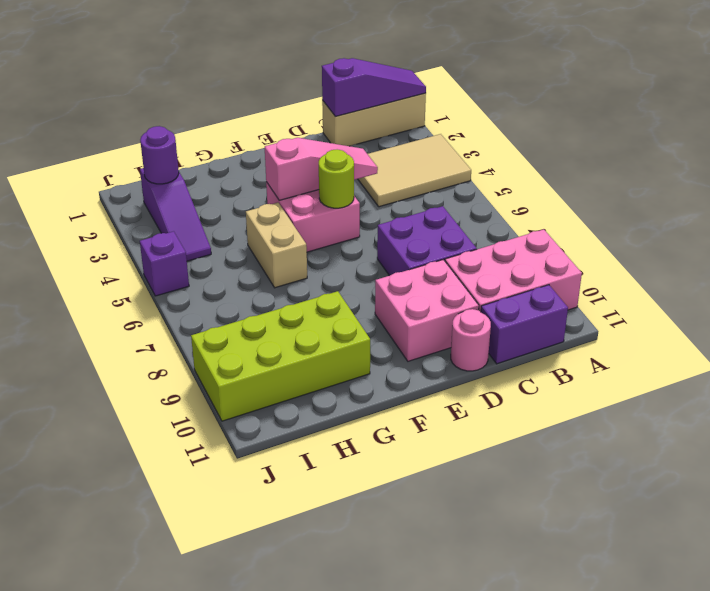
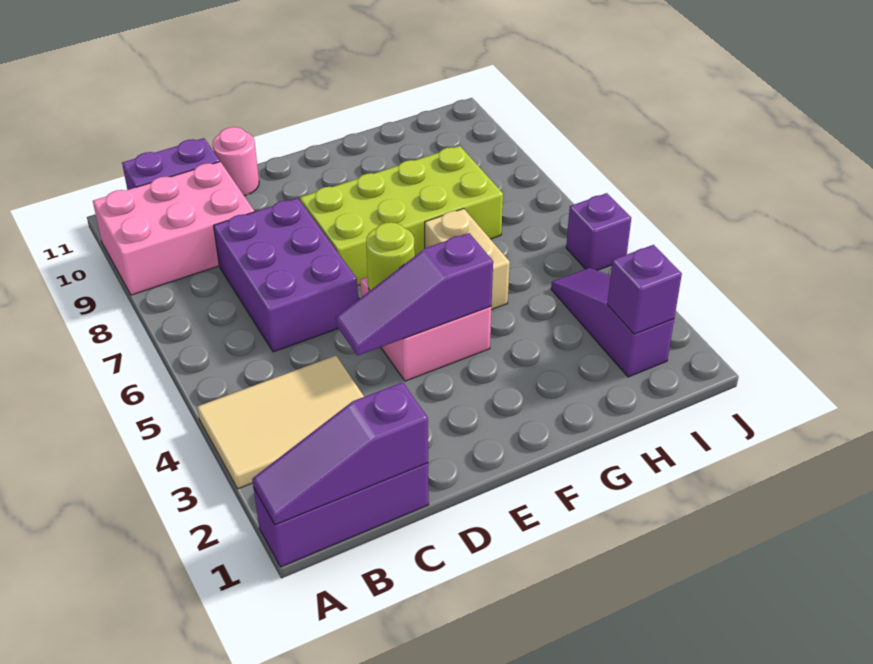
tan brick A1:C1 level 1 -> purple brick A1:C1 level 1
purple brick C7:D8 level 1 -> purple brick C6:D8 level 1
pink slope D4:F4 level 2 top F -> purple slope D4:F4 level 2 top F
pink brick D9:E10 level 1 -> none
lime brick G9:J10 level 1 -> lime brick E7:H8 level 1
purple round brick I2 level 2 -> purple brick I2 level 2

